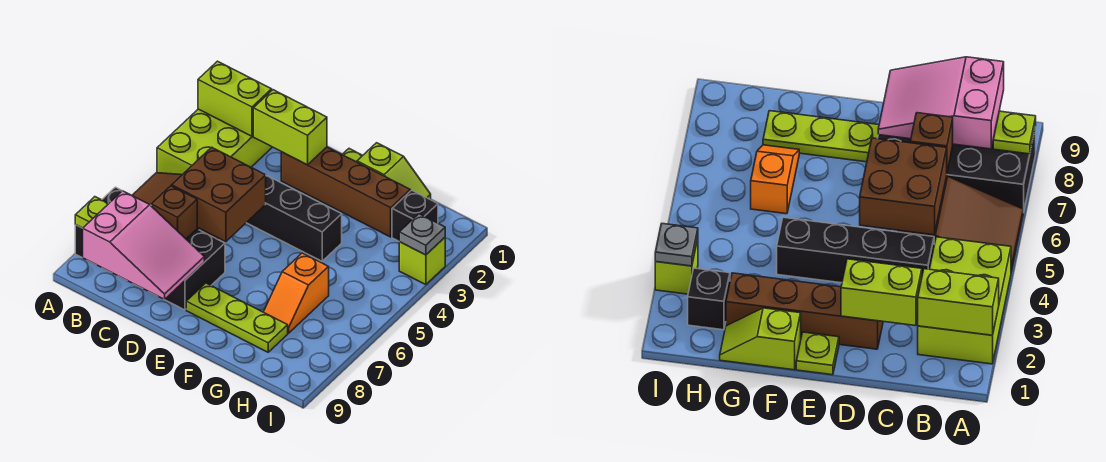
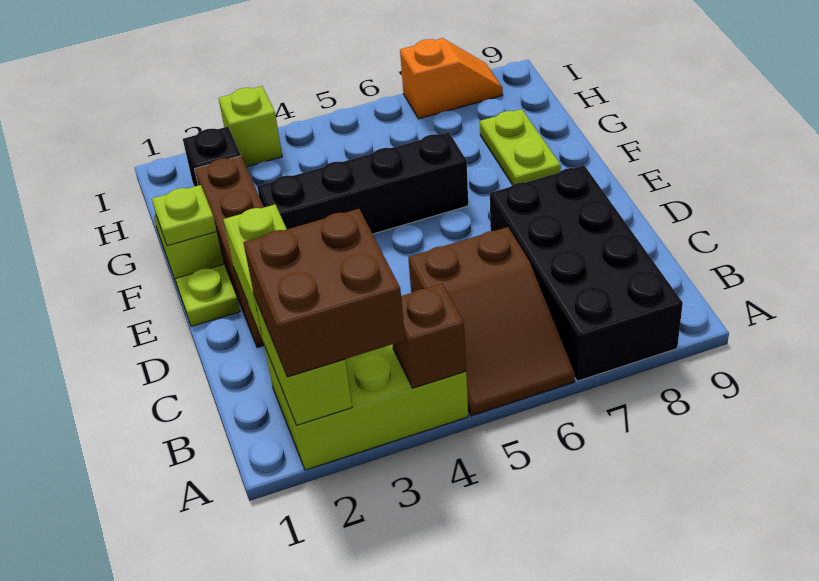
lime plate A8 level 2 -> lime plate F1 level 2
pink slope B8:D9 level 2 top B -> none
black brick C4:F4 level 1 -> black brick F3:F6 level 1
brown brick C5:D6 level 2 -> brown brick A2:B3 level 3
brown brick C7 level 2 -> brown brick A4 level 2
lime plate E8:G8 level 1 -> lime plate F8:G8 level 1
orange slope G6:G7 level 1 top 6 -> orange slope I7:I8 level 1 top 7
grey plate I3 level 2 -> none

